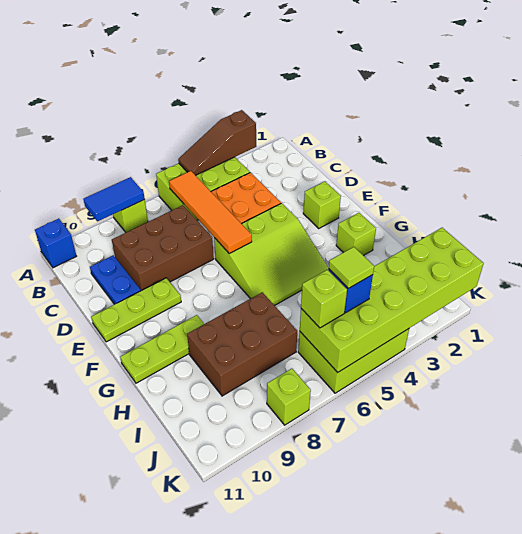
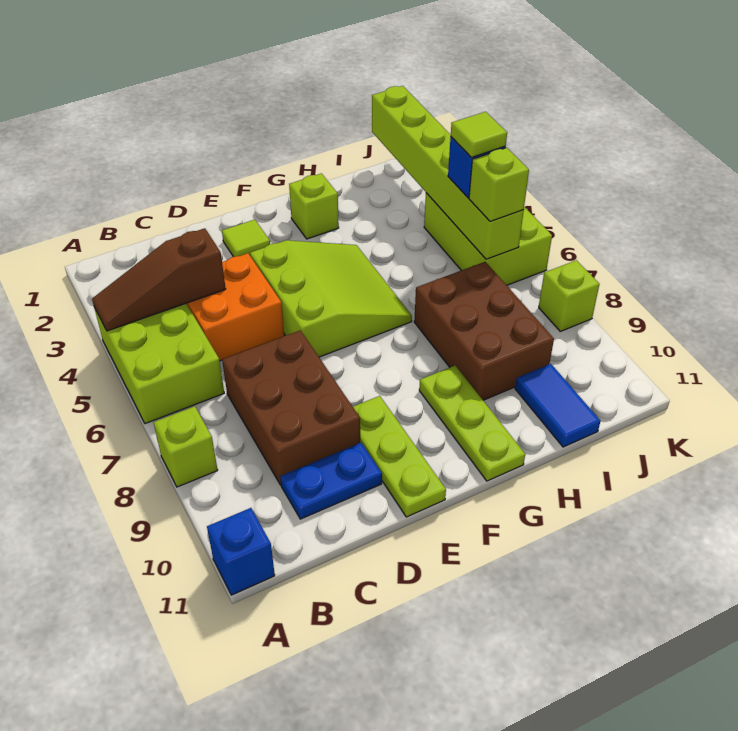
brown slope A3:A5 level 2 top 3 -> brown slope A4:C4 level 2 top C
blue tile A8:A9 level 2 -> blue tile I10:I11 level 1
orange tile B6:E6 level 2 -> none
lime brick E2 level 1 -> lime tile E2 level 1
lime brick J1:K6 level 2 -> lime brick J1:J6 level 2

